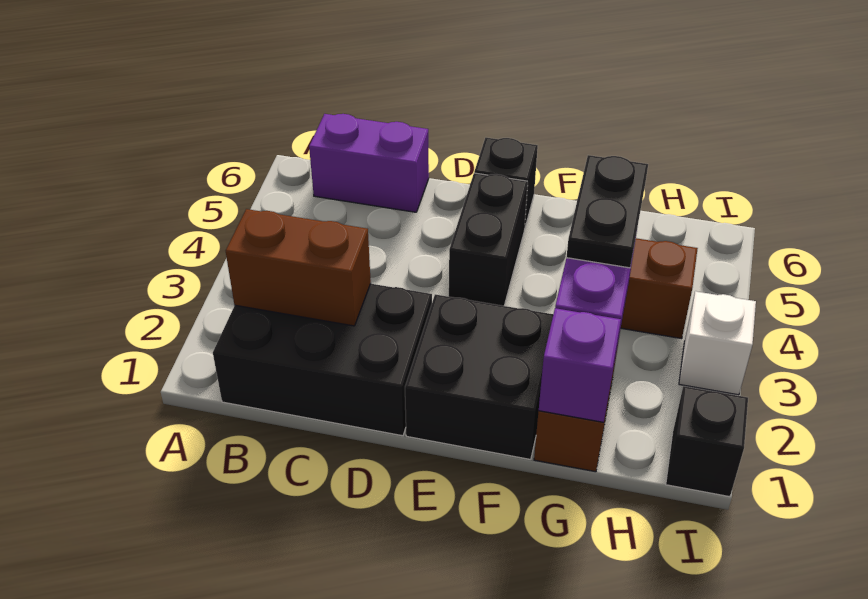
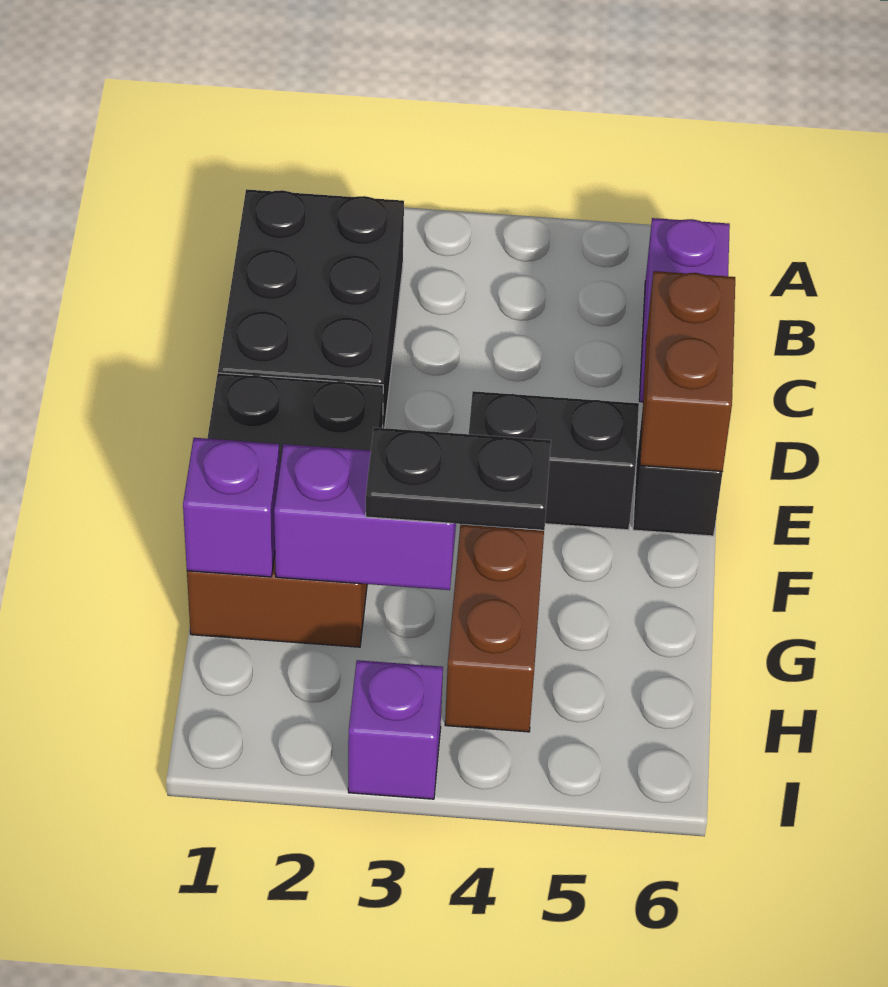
brown brick B2:C2 level 2 -> brown brick D6:E6 level 2
black brick I1 level 1 -> none
white brick I3 level 1 -> purple brick I3 level 1

